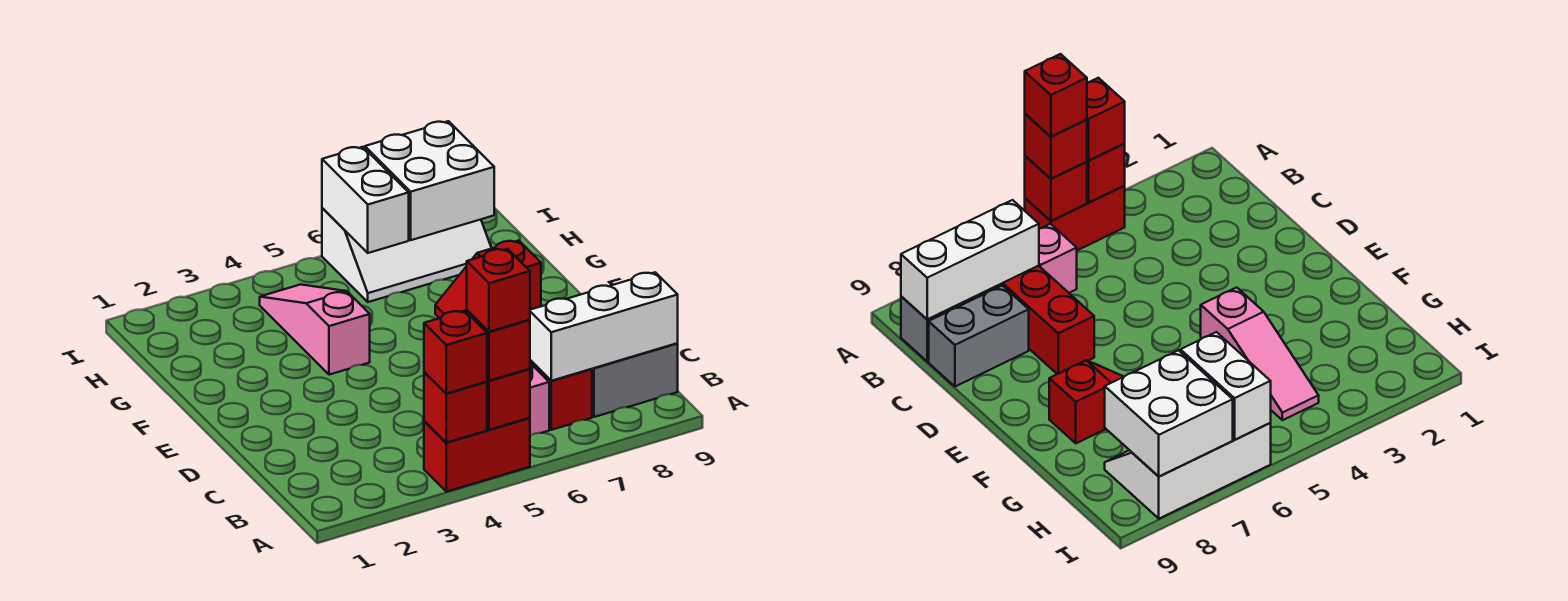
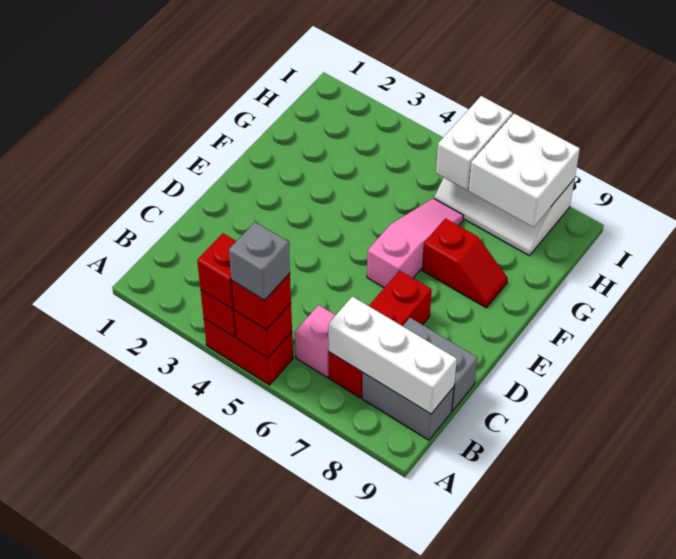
red brick A5 level 4 -> grey brick A5 level 4
pink slope F4:H4 level 1 top F -> pink slope E6:G6 level 1 top E
red slope F7:F8 level 1 top 8 -> red slope F7:F8 level 1 top 7

